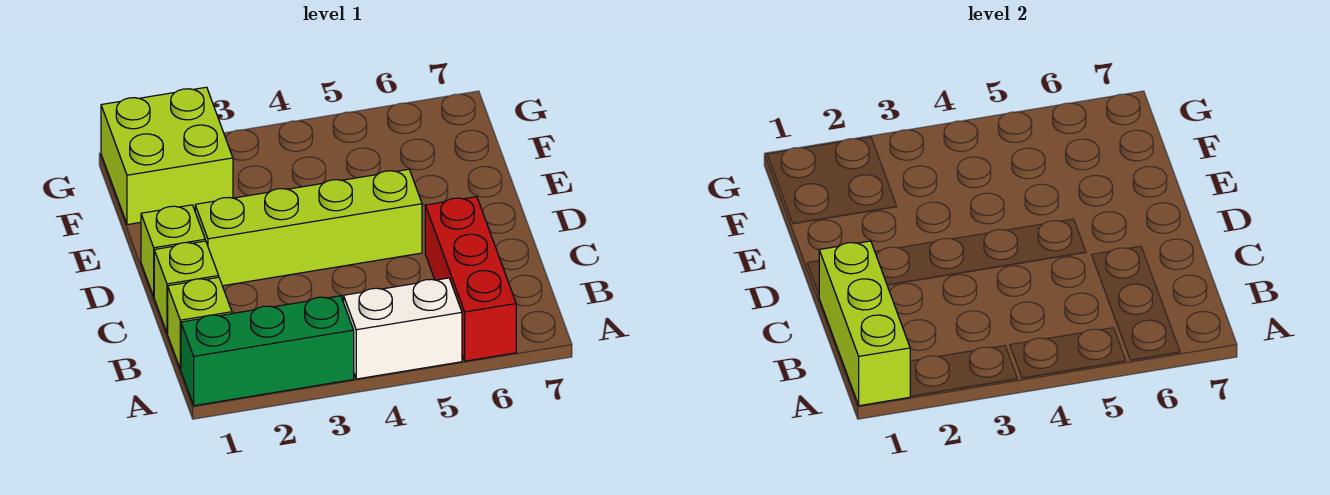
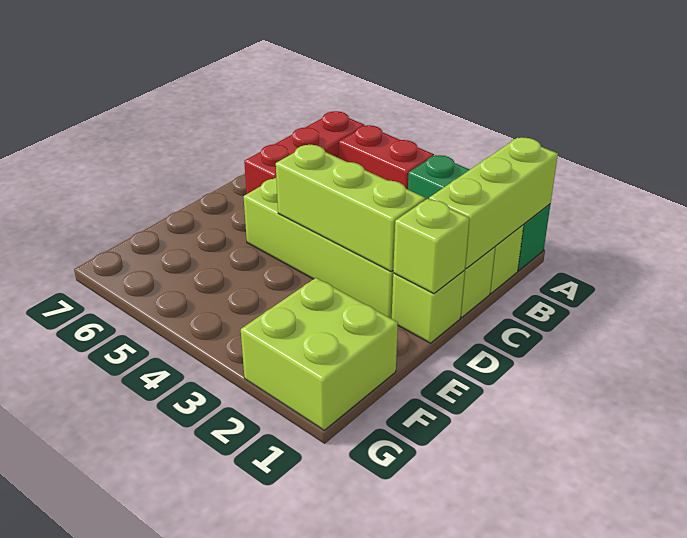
white brick A4:A5 level 1 -> red brick A4:A5 level 1
none -> lime brick D1 level 2
none -> lime brick D2:D4 level 2

